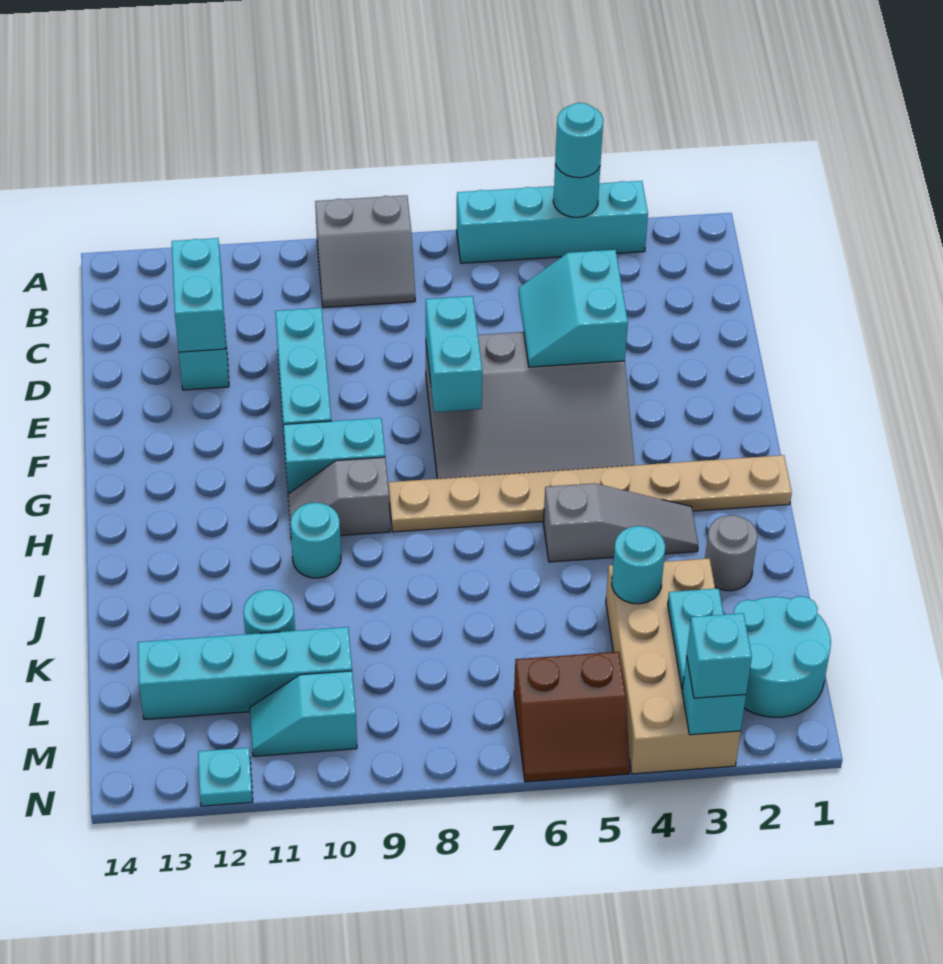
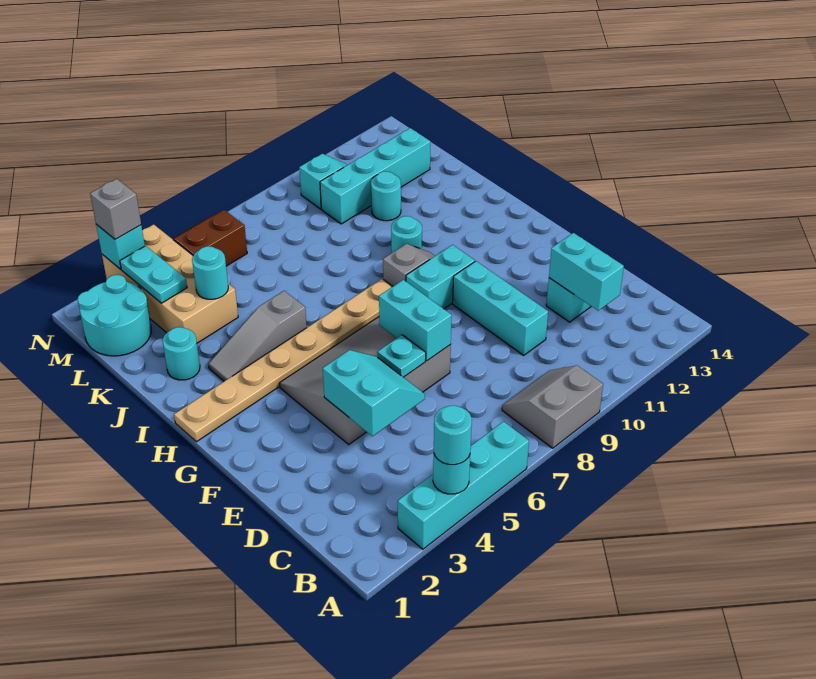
grey round brick J2 level 1 -> cyan round brick J2 level 1
cyan brick N3 level 3 -> grey brick N3 level 3
cyan plate N12 level 1 -> cyan plate E6 level 2

